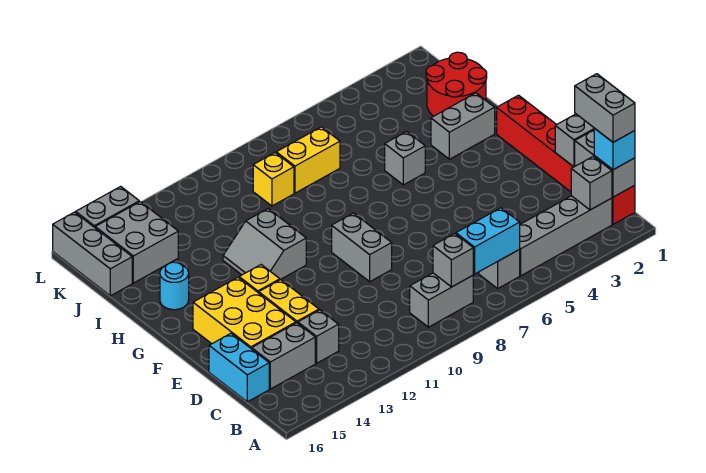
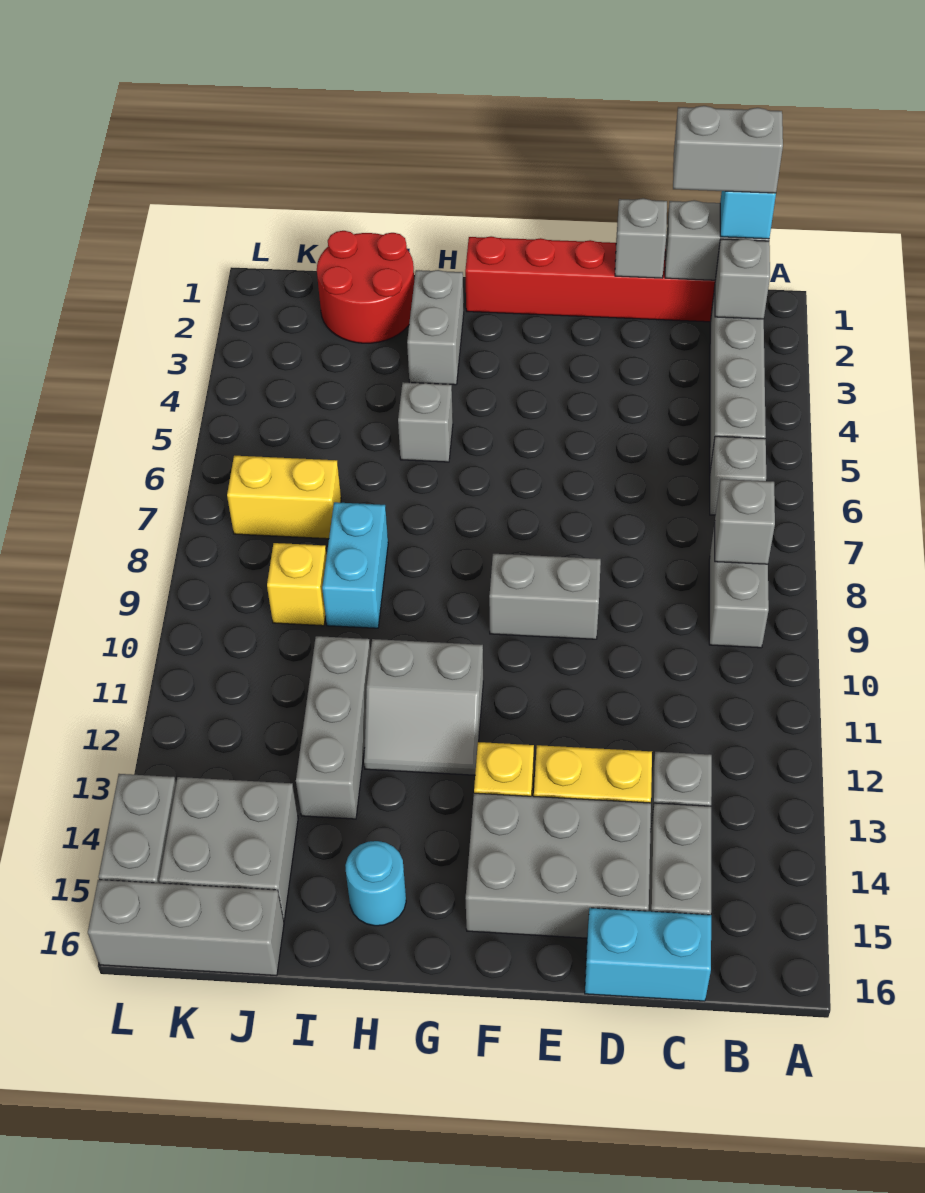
cyan brick B6:B7 level 2 -> cyan brick I8:I9 level 1
yellow brick D14:F15 level 1 -> grey brick D14:F15 level 1
none -> grey brick I11:I13 level 1
yellow brick J7:J8 level 1 -> yellow brick J7:K7 level 1

